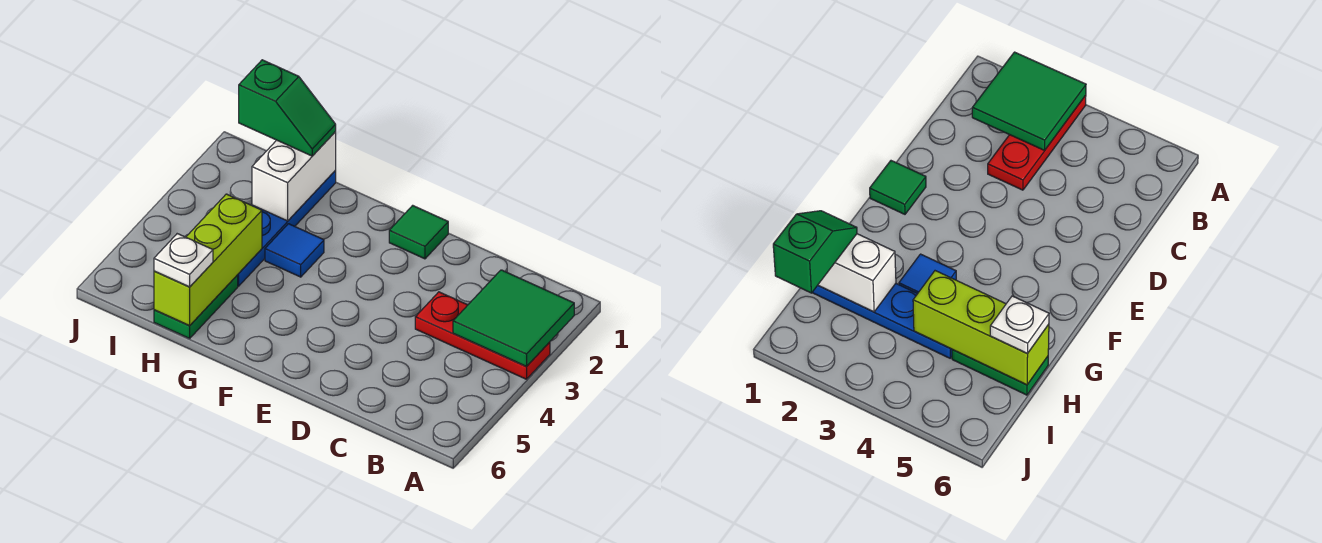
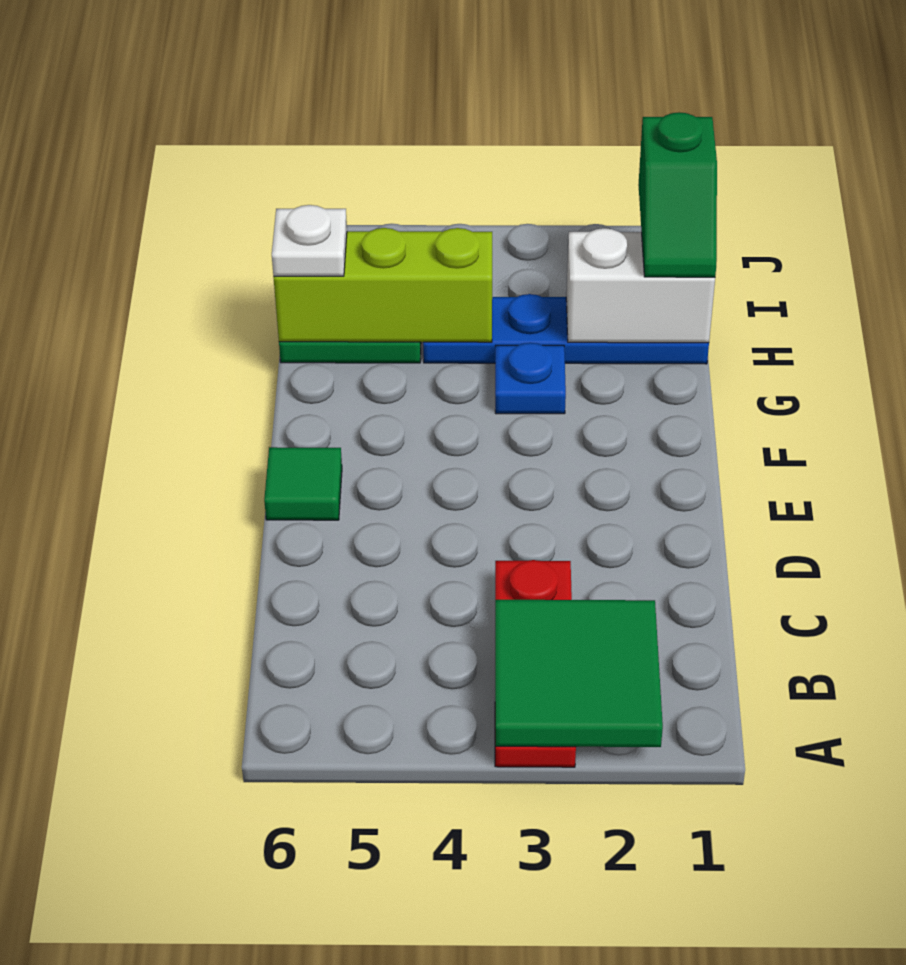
green tile E1 level 1 -> green tile E6 level 1
blue tile G3 level 1 -> blue plate G3 level 1

